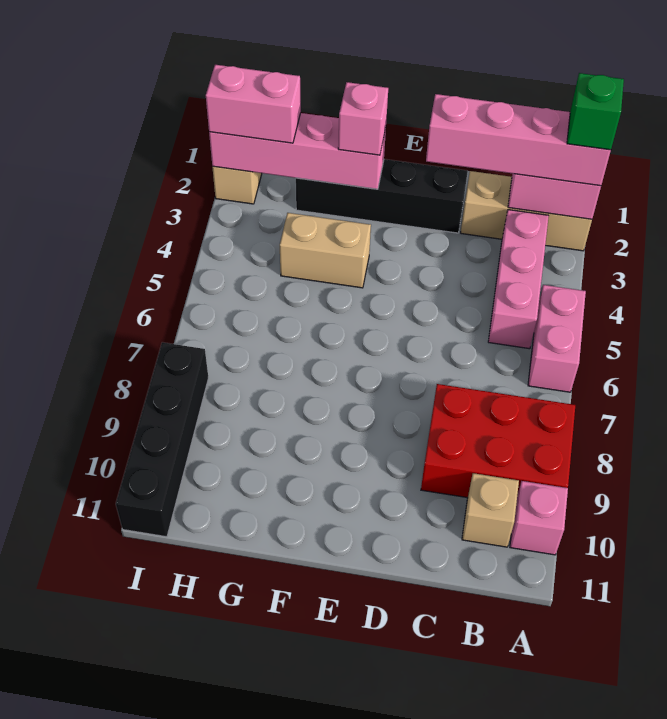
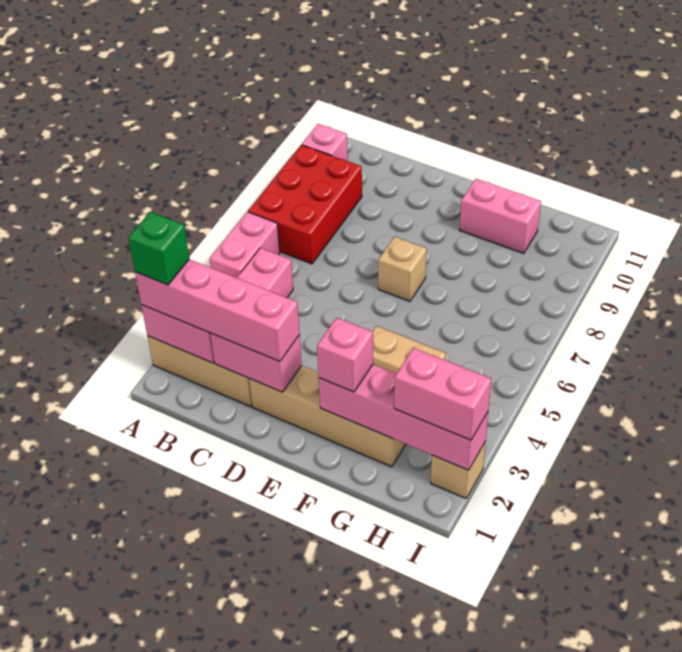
red brick A8:C9 level 1 -> red brick A7:B9 level 1
tan brick B10 level 1 -> tan brick E7 level 1
none -> pink brick C2:D2 level 2
black brick D2:G2 level 1 -> tan brick D2:G2 level 1
none -> pink brick F10:G10 level 1
black brick I8:I11 level 1 -> none

